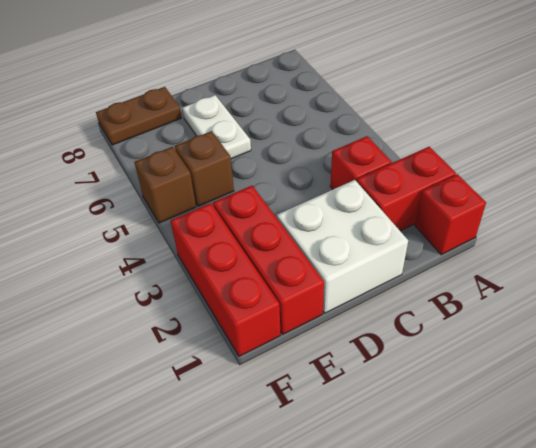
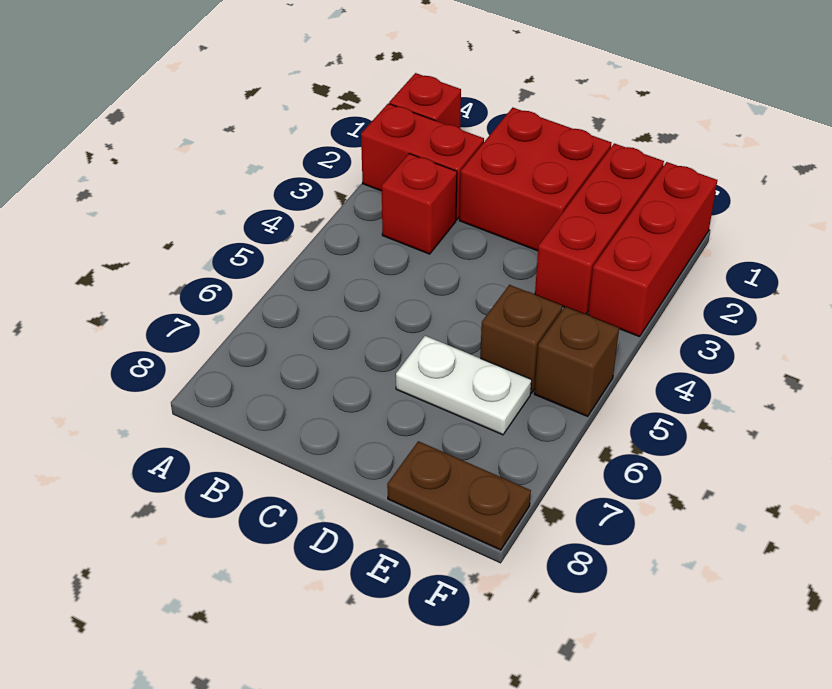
white brick C1:D2 level 1 -> red brick C1:D2 level 1
white plate D6:D7 level 1 -> white plate D6:E6 level 1

